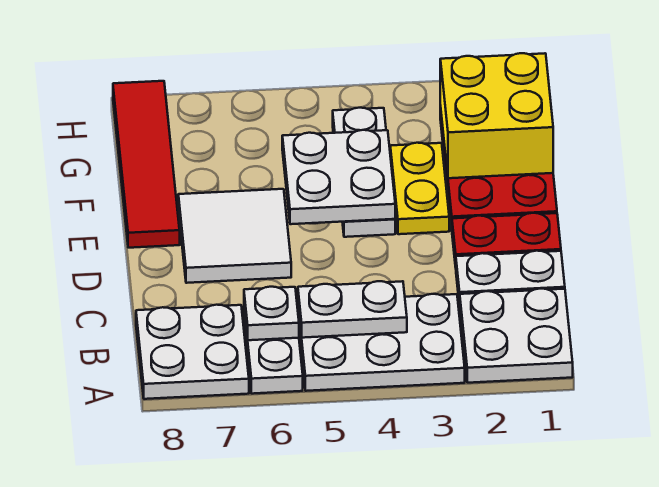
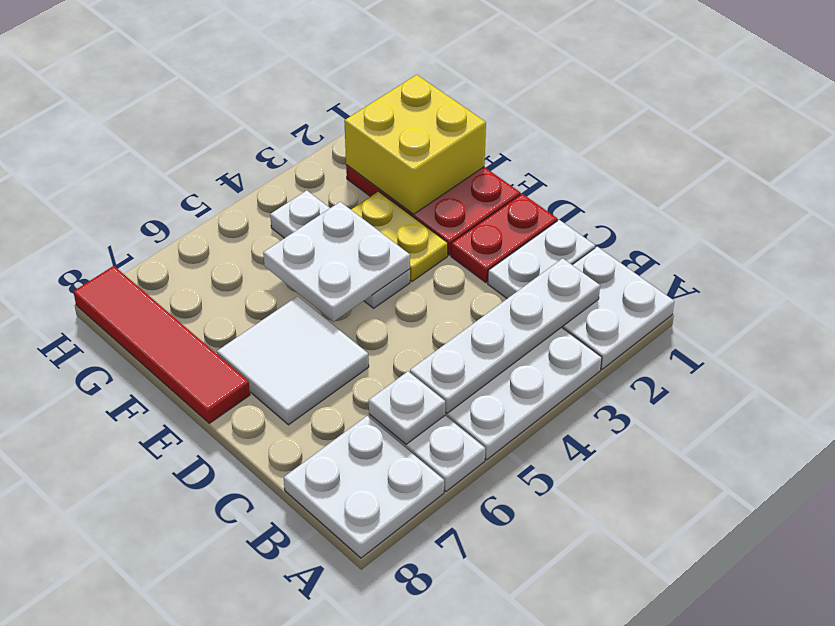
white plate B4:B5 level 2 -> white plate B2:B5 level 2

